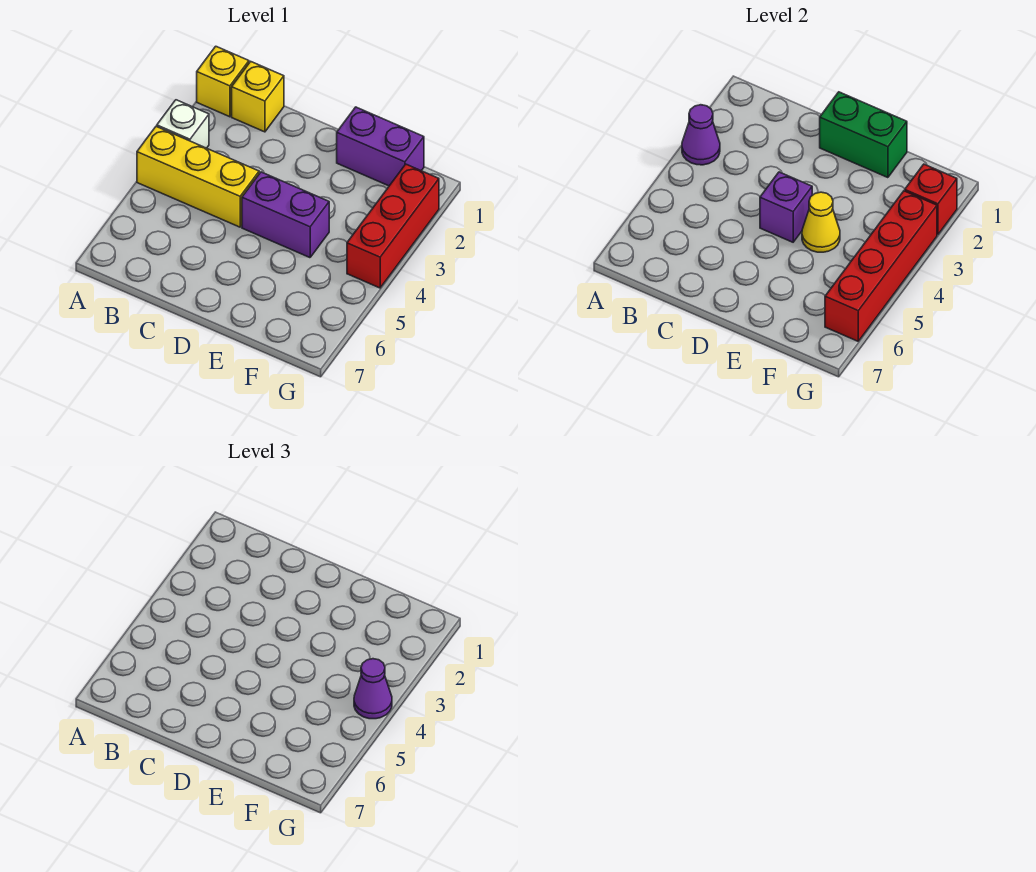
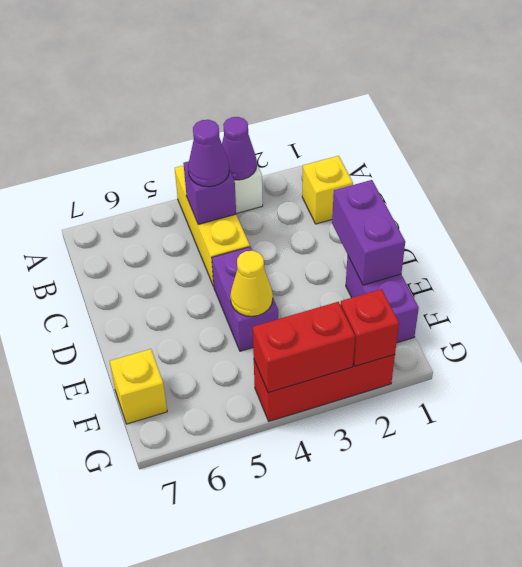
yellow brick A1 level 1 -> yellow brick F7 level 1
green brick D1:E1 level 2 -> purple brick D1:E1 level 2
purple brick D4 level 2 -> purple brick B4 level 2
red brick G3:G6 level 2 -> red brick G3:G4 level 2
purple cone G4 level 3 -> purple cone B4 level 3

